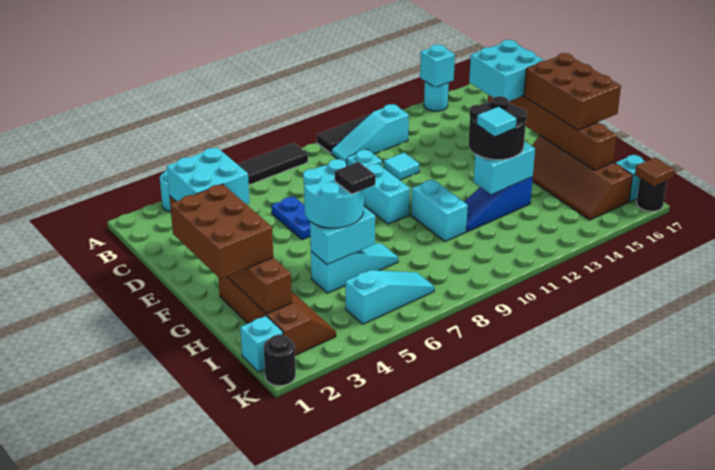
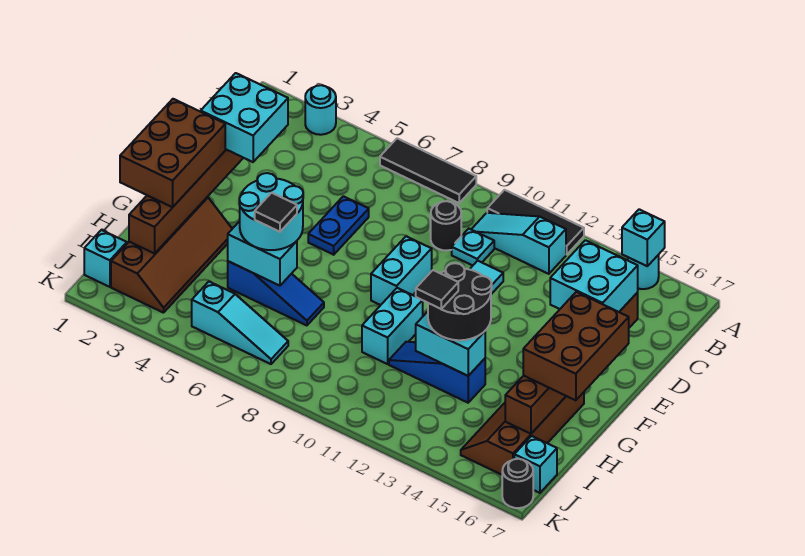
cyan slope H5:H7 level 1 top 5 -> blue slope H5:H7 level 1 top 5
cyan tile H12 level 4 -> black tile H12 level 4
black round brick K1 level 1 -> black round brick C9 level 1
brown tile K17 level 2 -> none

